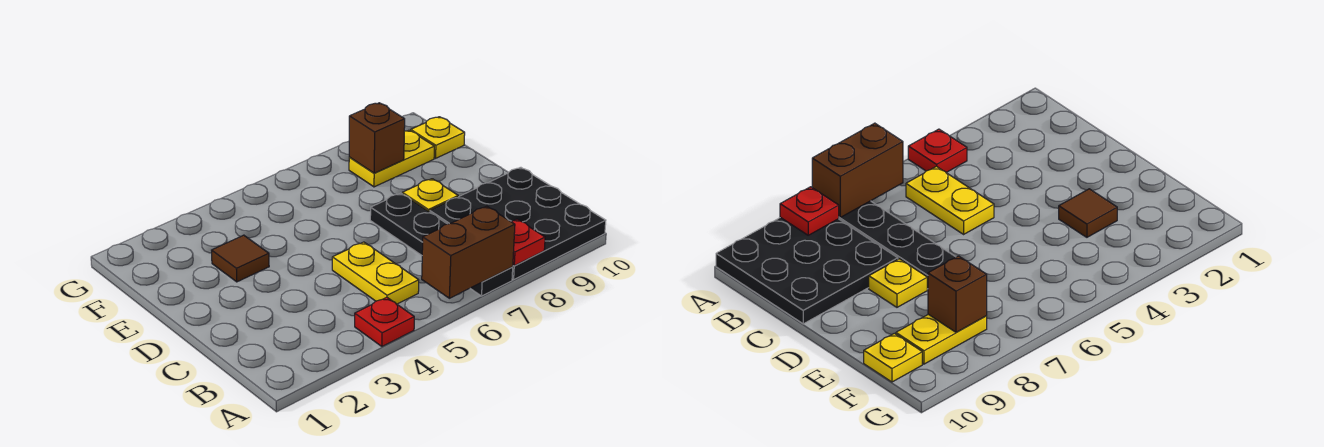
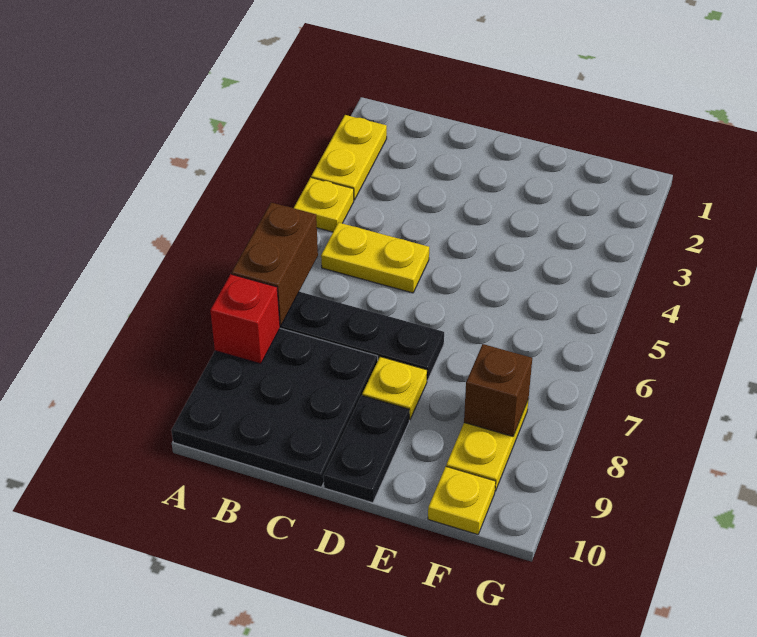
none -> yellow plate A2:A3 level 1
red plate A4 level 1 -> yellow plate A4 level 1
red plate A8 level 2 -> red brick A8 level 2
none -> black plate D9:D10 level 1
brown tile E3 level 1 -> none

